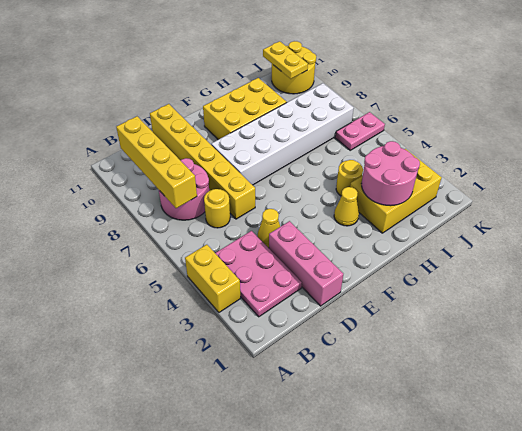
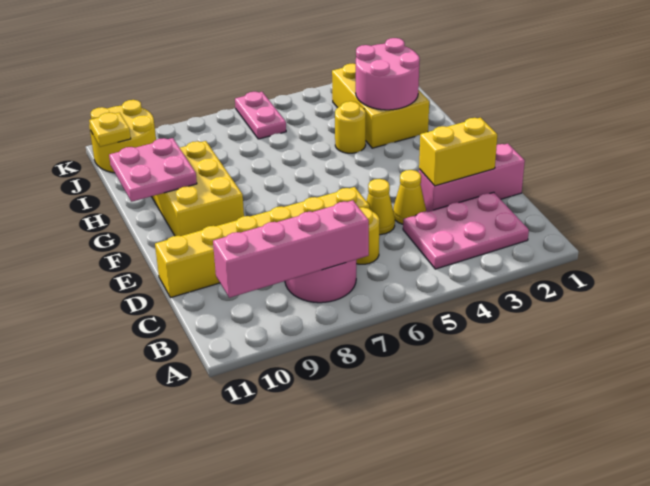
yellow brick A3:A4 level 1 -> yellow brick D2:D3 level 2
yellow brick B7:B10 level 2 -> pink brick B7:B10 level 2
white brick E7:J8 level 1 -> none
yellow cone G3 level 1 -> yellow cone D5 level 1
none -> pink plate G10:H11 level 2
yellow plate J10:J11 level 2 -> yellow plate J11 level 2

